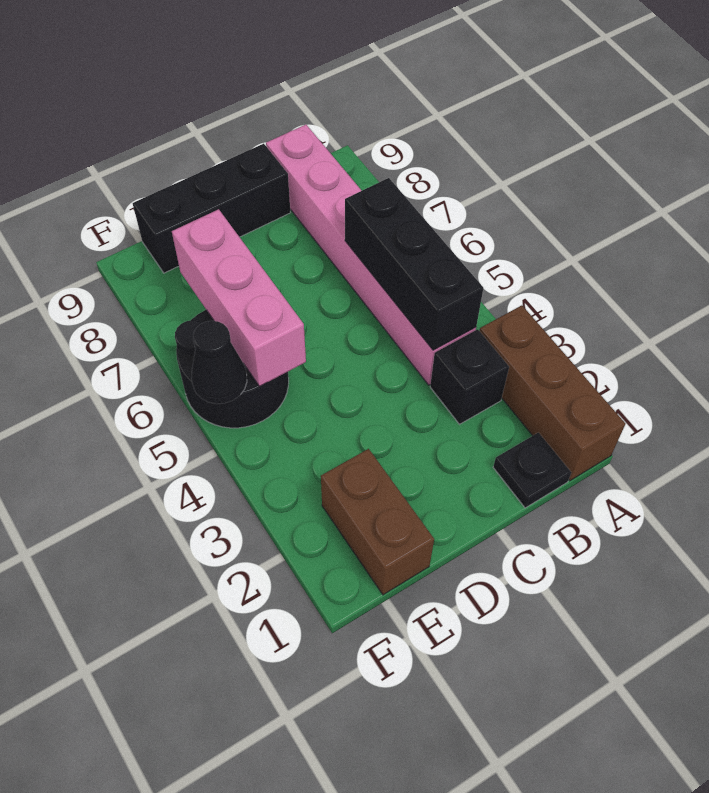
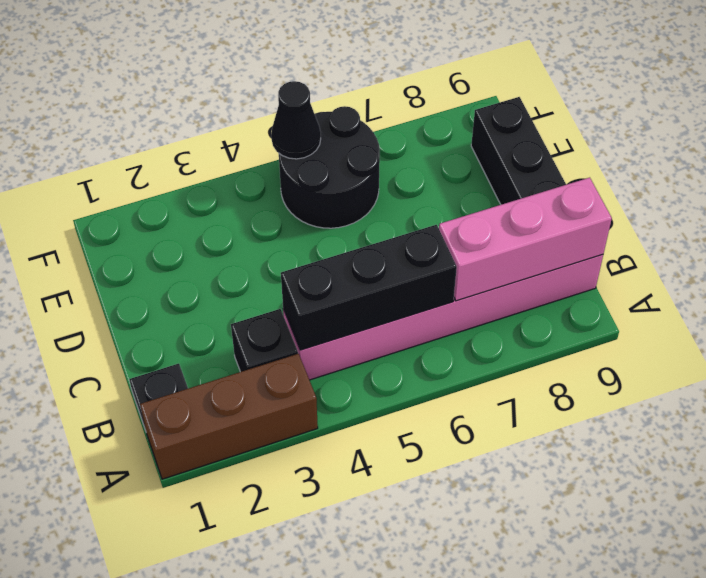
brown brick E1:E2 level 1 -> none
pink brick E5:E7 level 2 -> pink brick B7:B9 level 2

